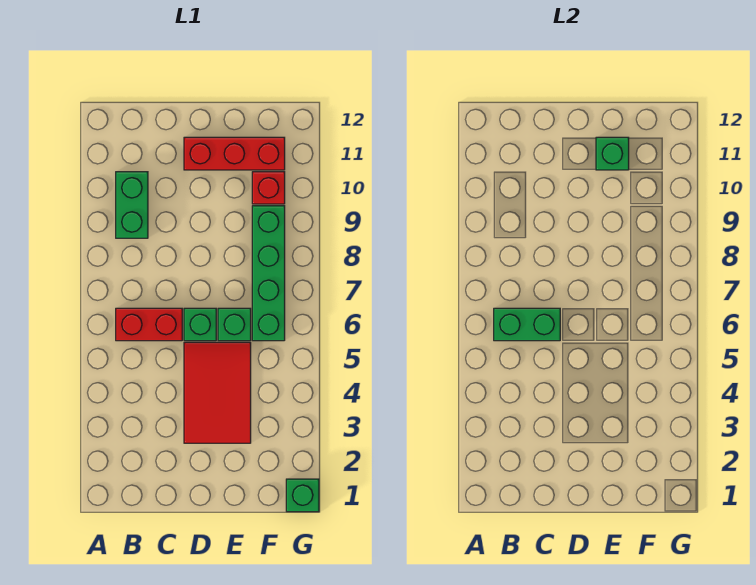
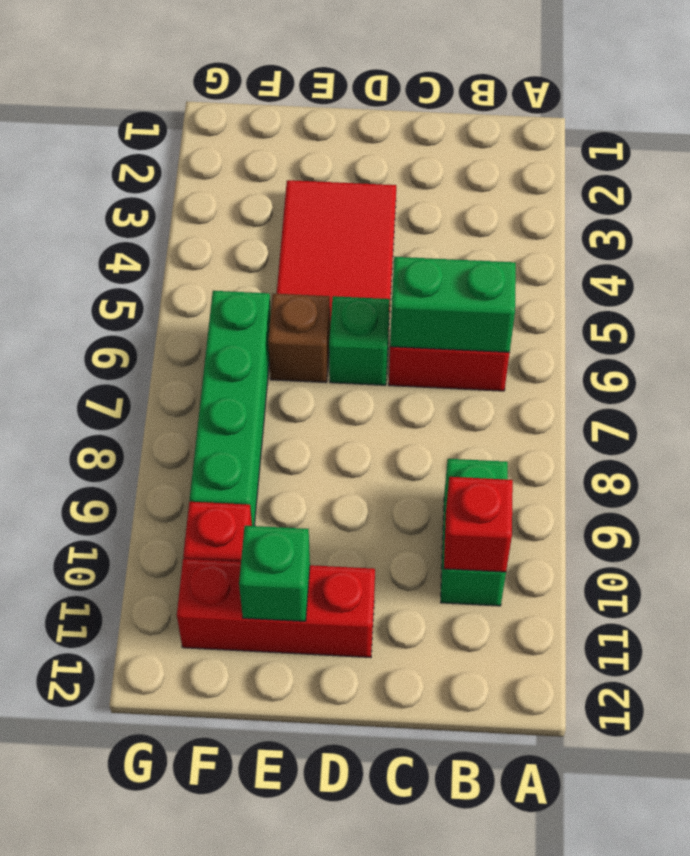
none -> red brick B10 level 2
green brick E6 level 1 -> brown brick E6 level 1
green brick G1 level 1 -> none

